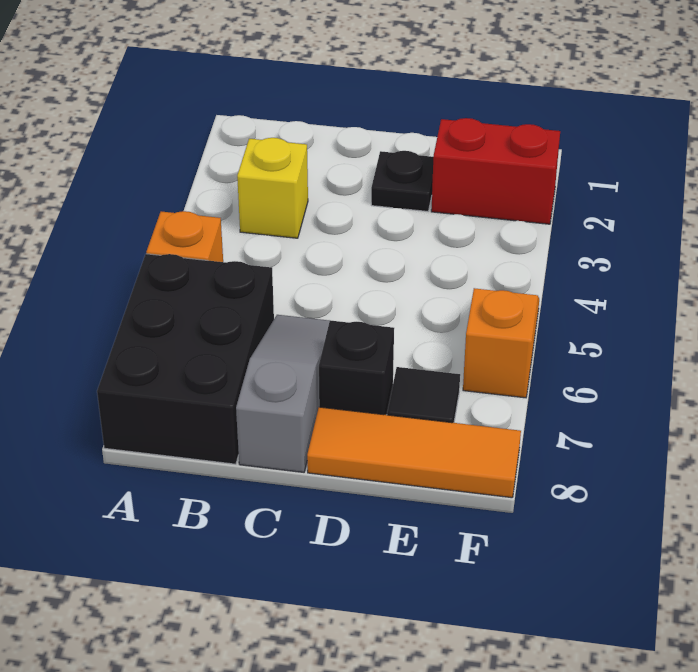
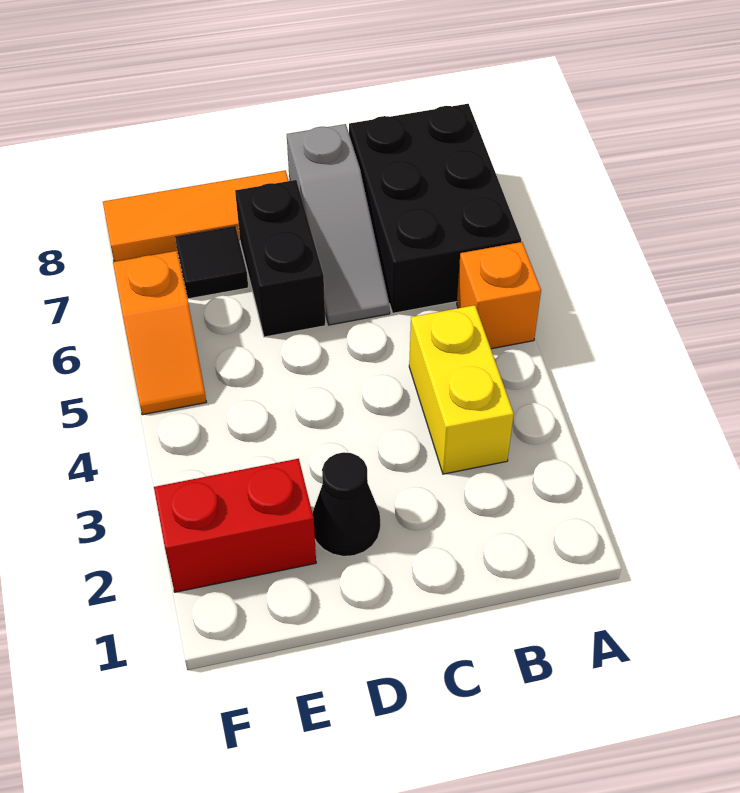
yellow brick B3 level 1 -> yellow brick B3:B4 level 1
black plate D2 level 1 -> black cone D2 level 1
black brick D7 level 1 -> black brick D6:D7 level 1

